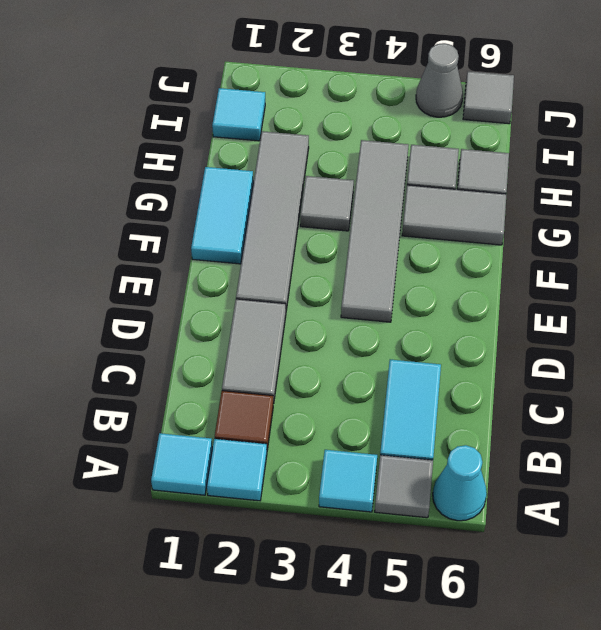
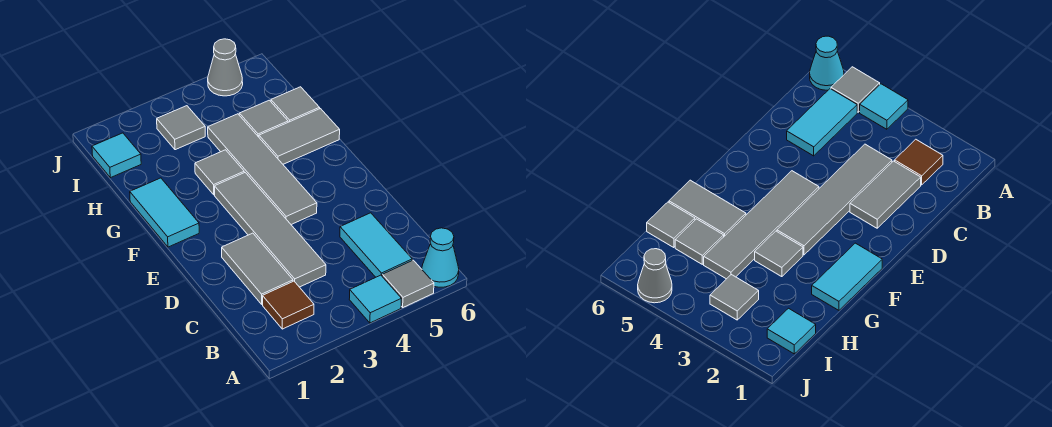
cyan tile A1 level 1 -> none
cyan tile A2 level 1 -> none
grey tile E2:H2 level 1 -> grey tile C3:F3 level 1
grey tile J6 level 1 -> grey tile I3 level 1

